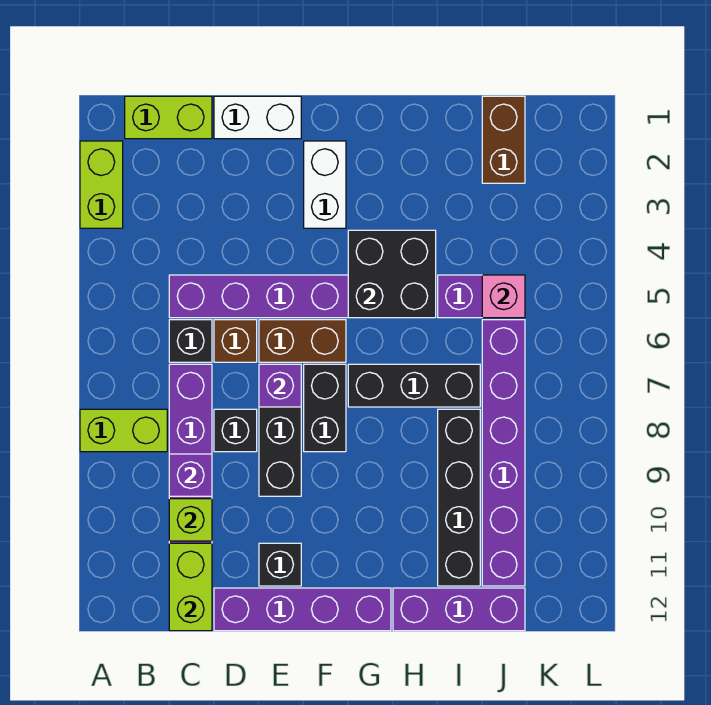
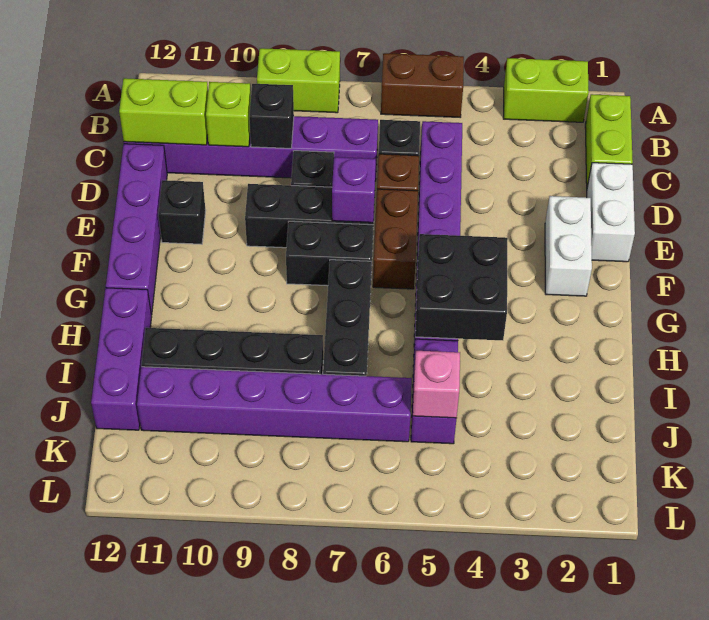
lime brick A8:B8 level 1 -> lime brick A8:A9 level 1
purple brick C9 level 2 -> black brick C9 level 2
white brick F2:F3 level 1 -> white brick E2:F2 level 1
brown brick J1:J2 level 1 -> brown brick A5:A6 level 1

